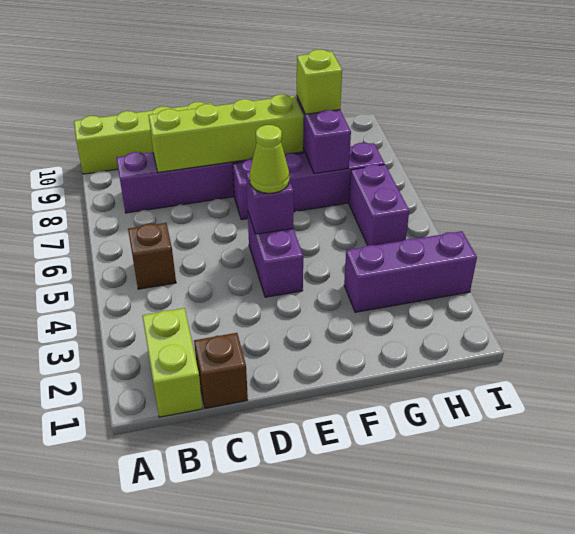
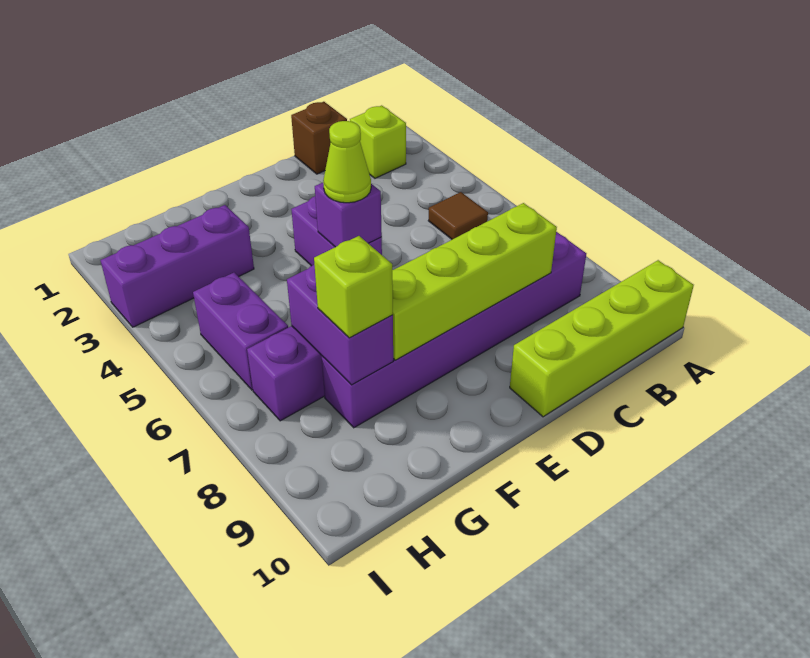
lime brick B1:B2 level 1 -> lime brick B2 level 1
brown brick B5 level 1 -> brown tile B5 level 1

